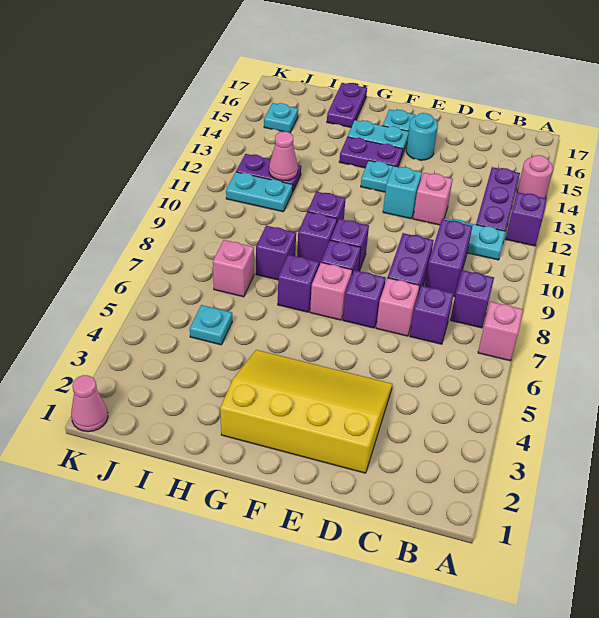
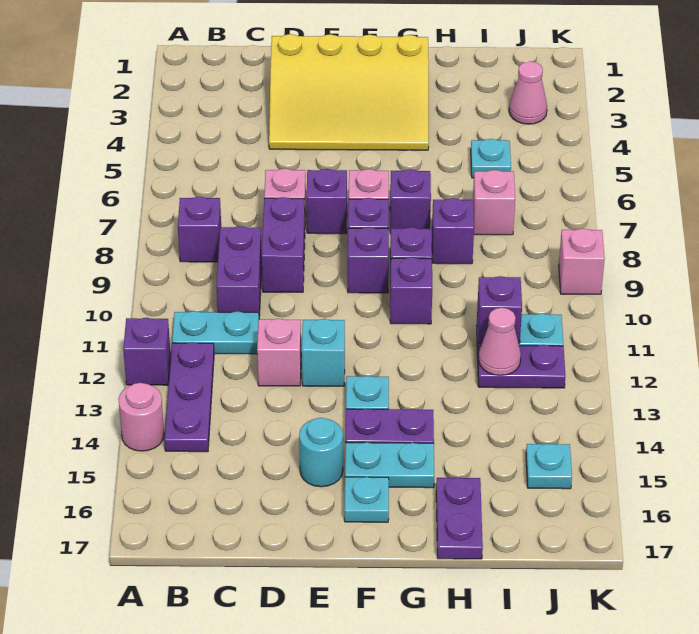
pink brick A7 level 1 -> pink brick K9 level 1
purple brick C7 level 1 -> purple brick I11 level 2
pink cone K1 level 1 -> pink cone J3 level 1

